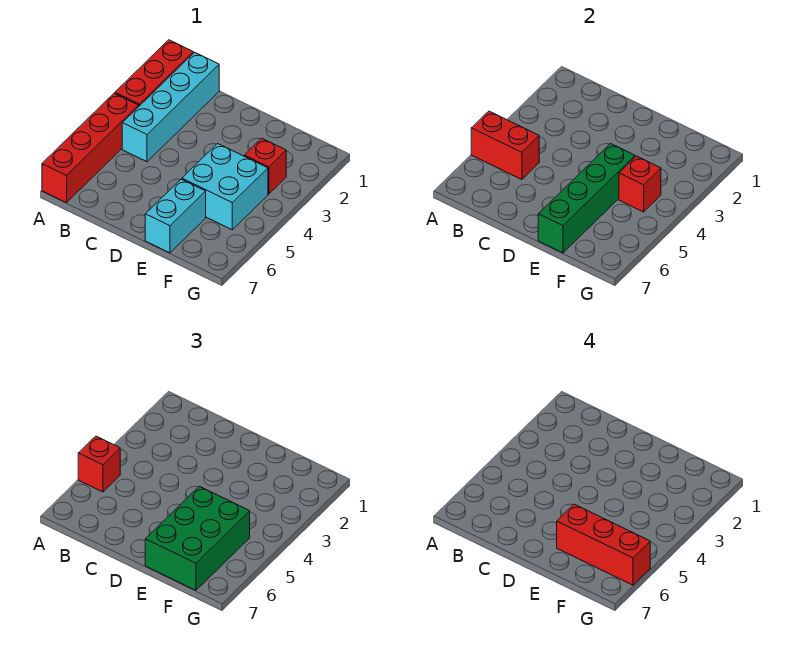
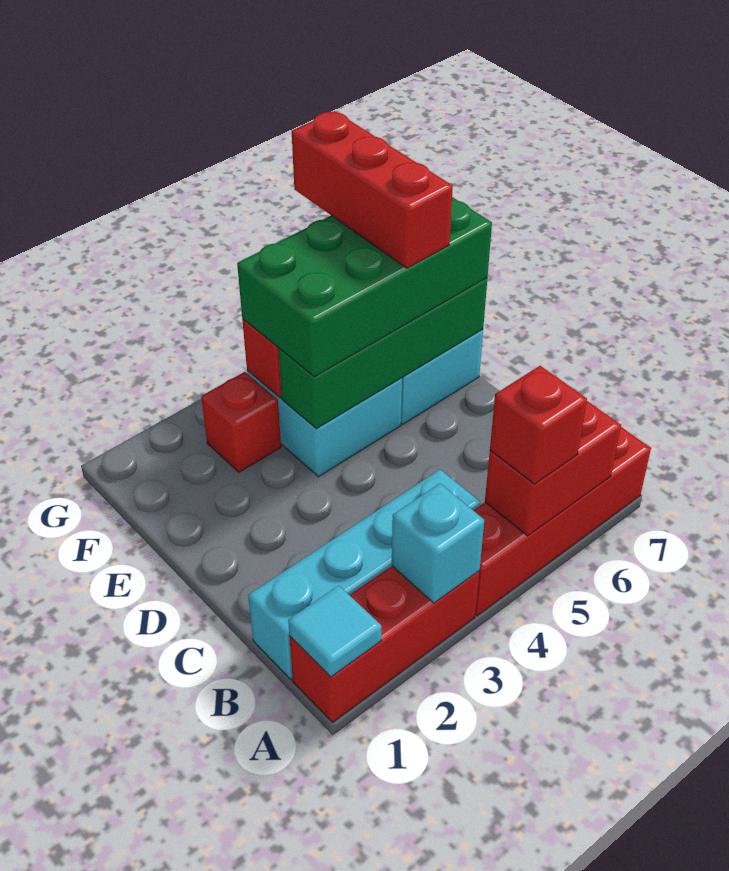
none -> cyan tile A1 level 2
none -> cyan brick A3 level 2
red brick A5:B5 level 2 -> red brick A5:A6 level 2
green brick E5:F7 level 3 -> green brick E4:F7 level 3

